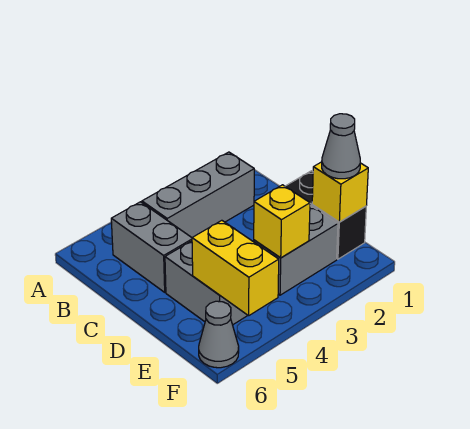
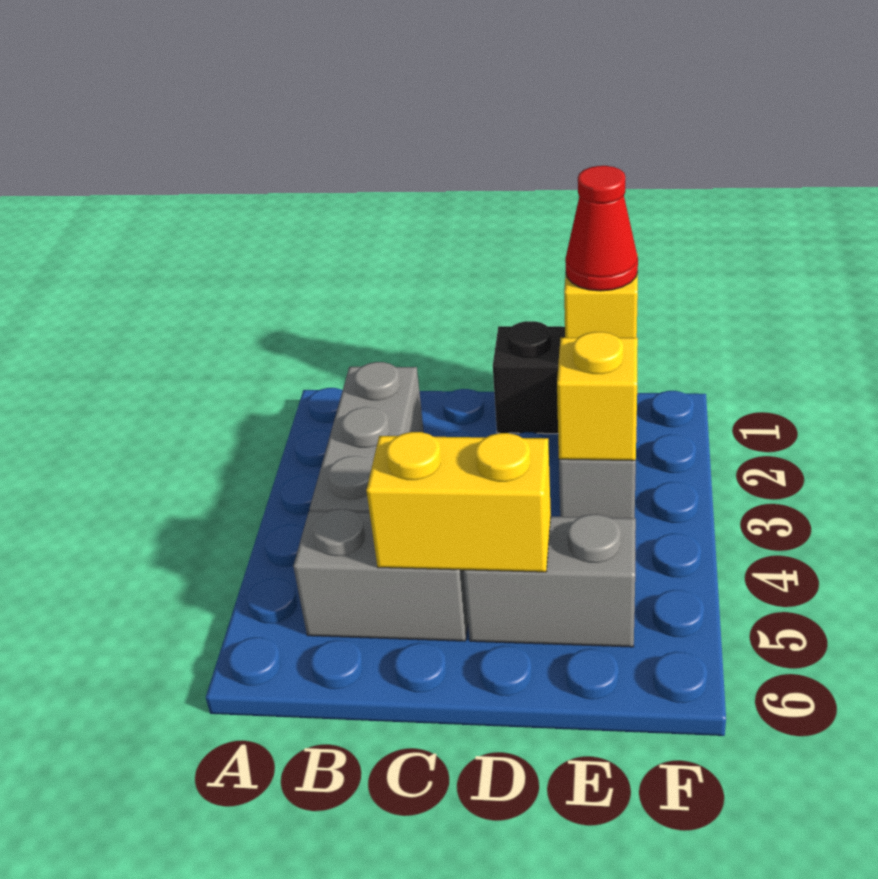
grey cone E1 level 3 -> red cone E1 level 3
yellow brick E5:F5 level 2 -> yellow brick C5:D5 level 2
grey cone F6 level 1 -> none

